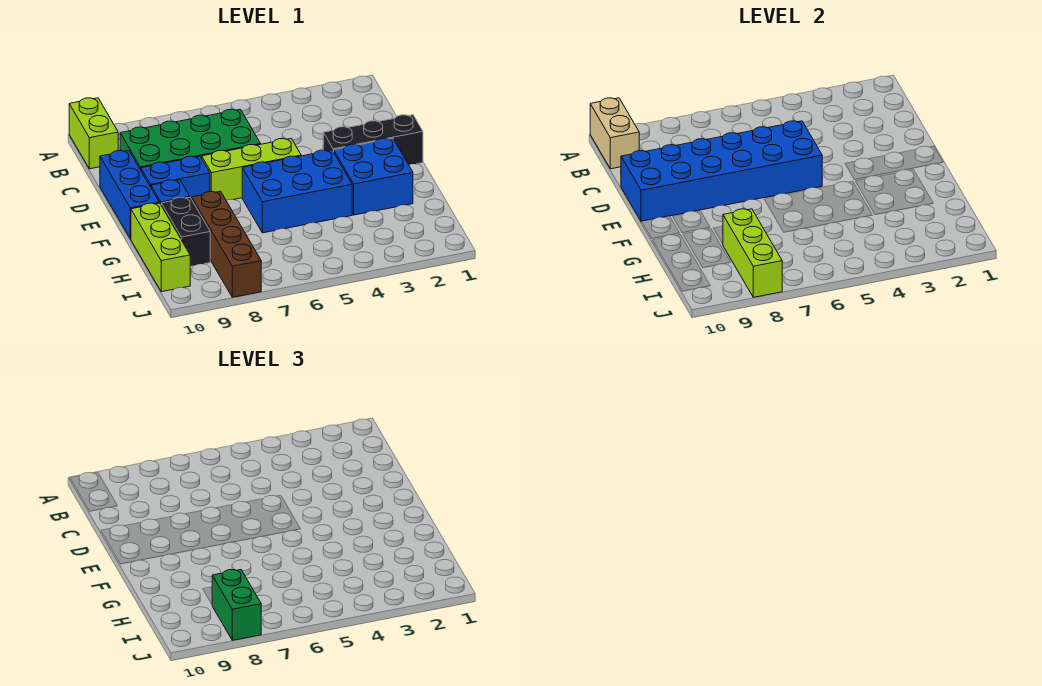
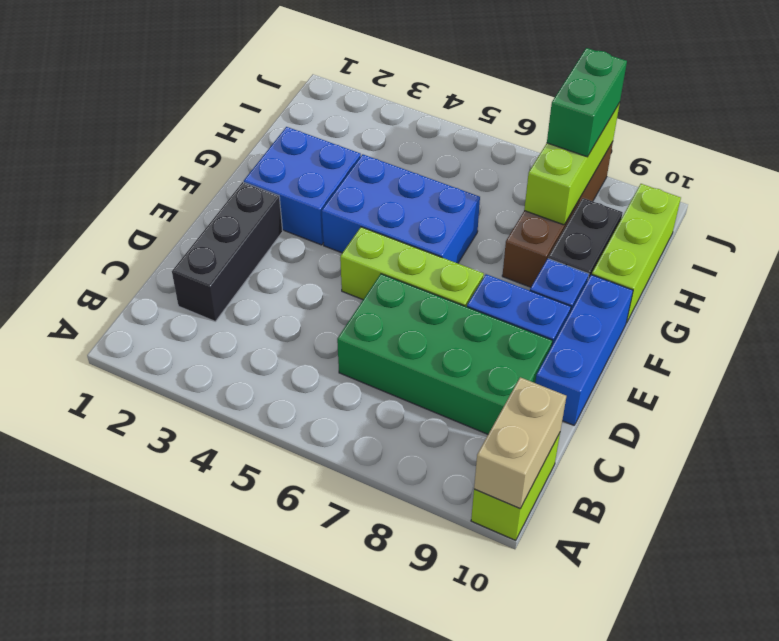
blue brick D5:E10 level 2 -> none
black brick E1:E3 level 1 -> black brick C2:E2 level 1

